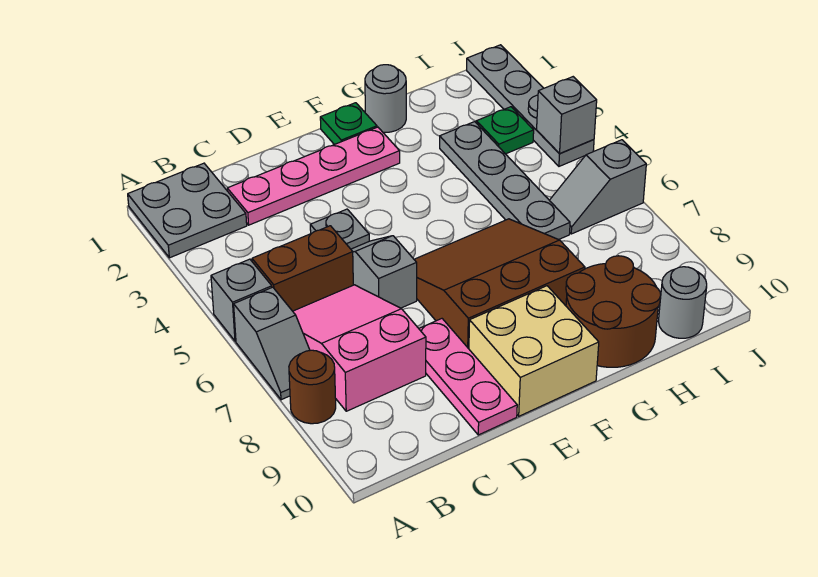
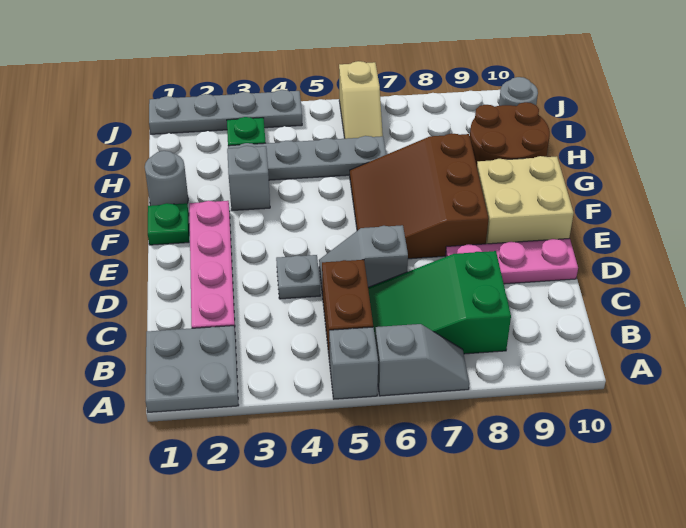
brown round brick A8 level 1 -> none
pink slope B6:C8 level 1 top 8 -> green slope B6:C8 level 1 top 8
grey slope I6:J6 level 1 top J -> tan slope I6:J6 level 1 top J
grey brick J4 level 2 -> grey brick G3 level 1

